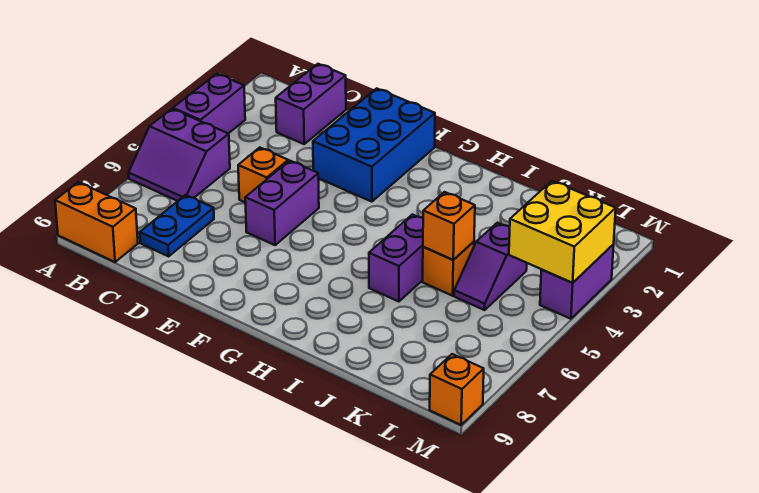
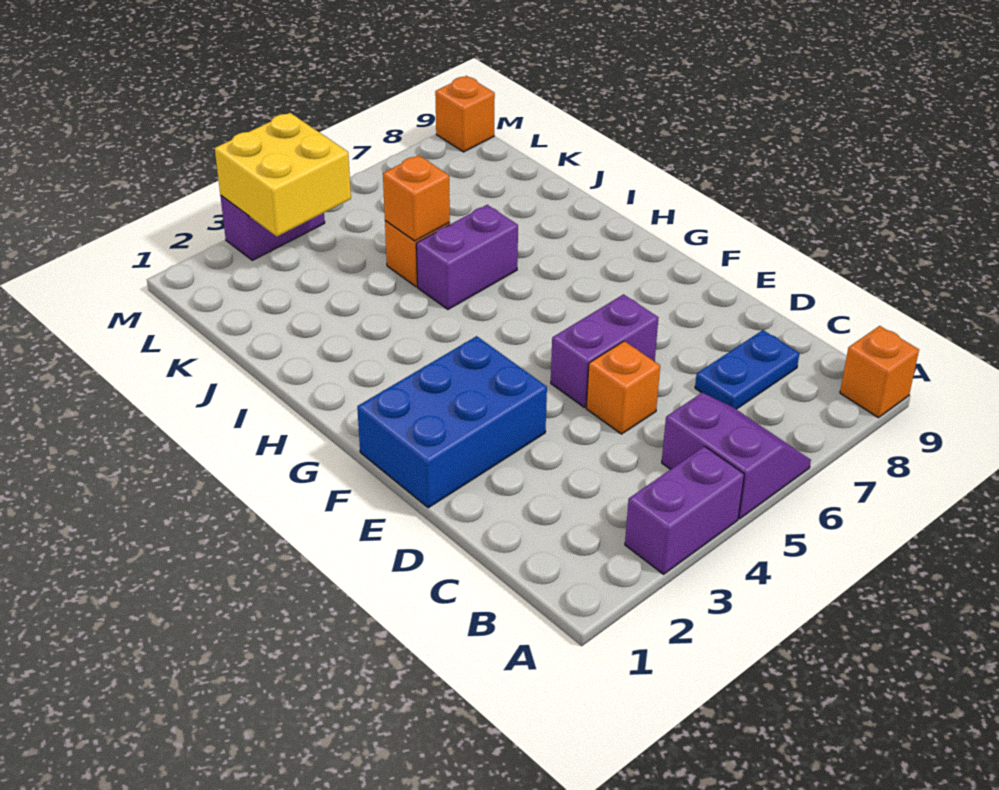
orange brick A9:B9 level 1 -> orange brick A9 level 1
purple brick C1:C2 level 1 -> none
purple slope K4:K5 level 1 top 4 -> none

